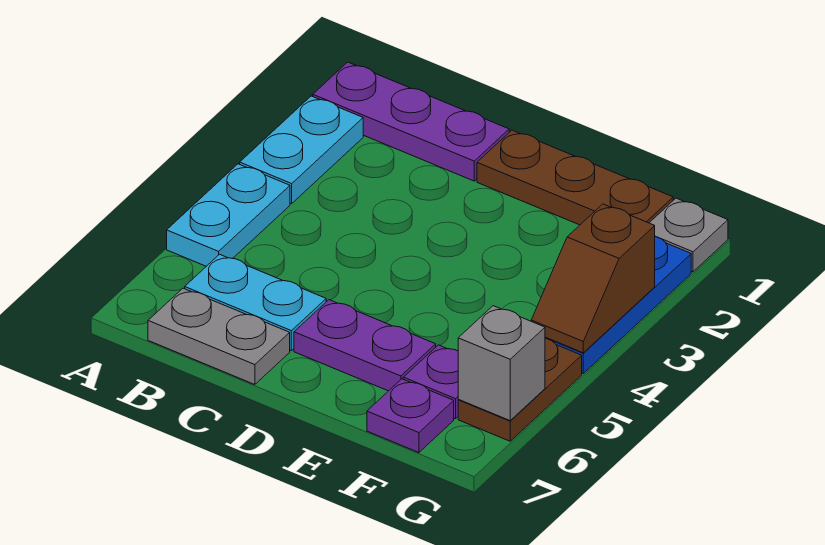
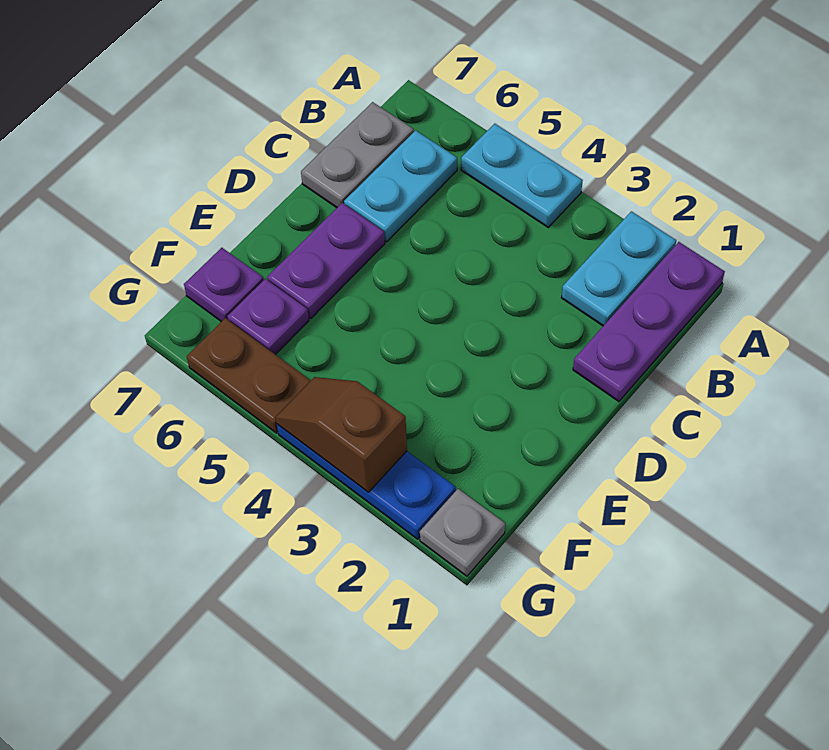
cyan plate A2:A3 level 1 -> cyan plate A2:B2 level 1
brown plate D1:F1 level 1 -> none
grey brick G6 level 2 -> none

